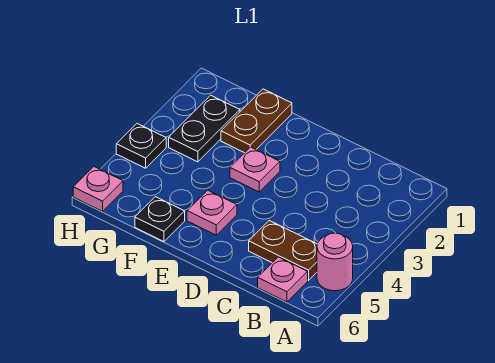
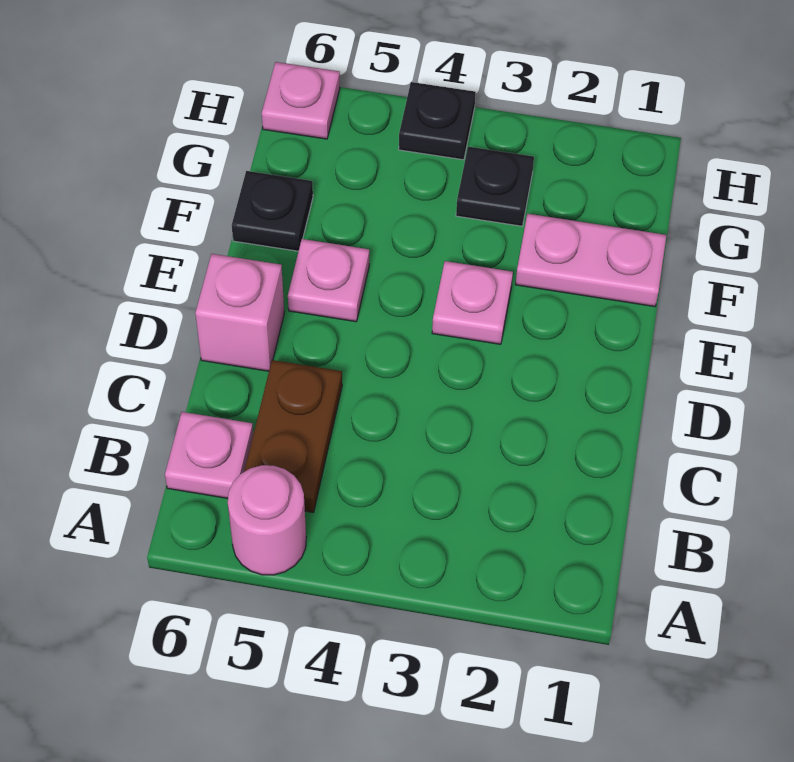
none -> pink brick D6 level 1
brown plate F1:F2 level 1 -> pink plate F1:F2 level 1
black plate G2:G3 level 1 -> black plate G3 level 1

